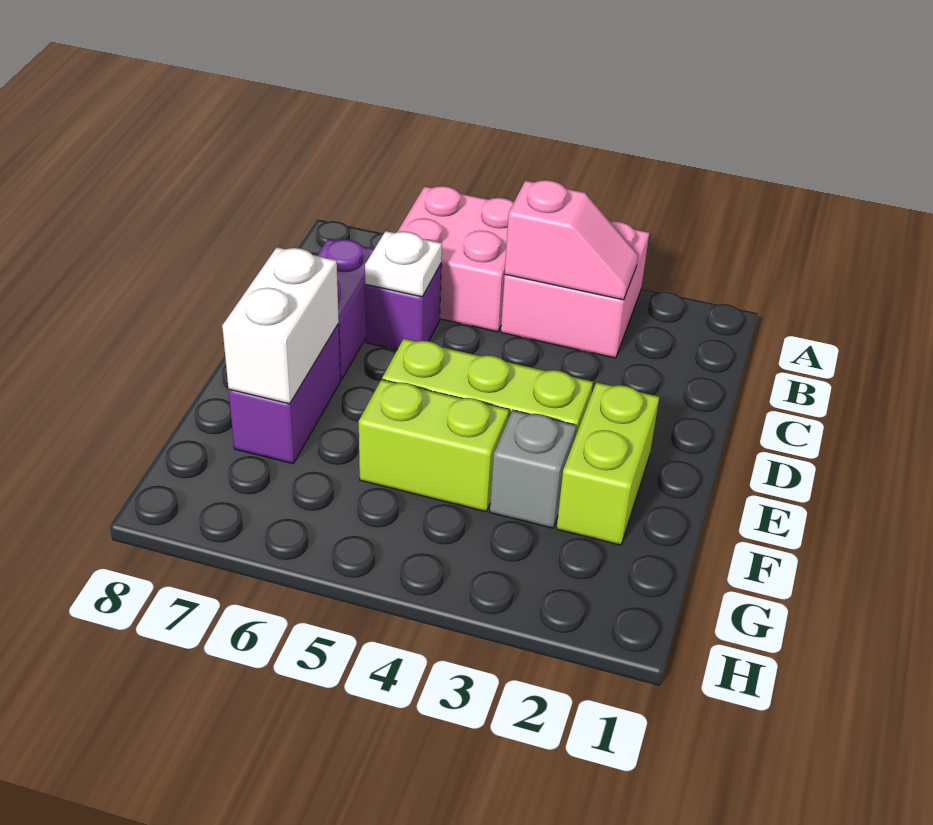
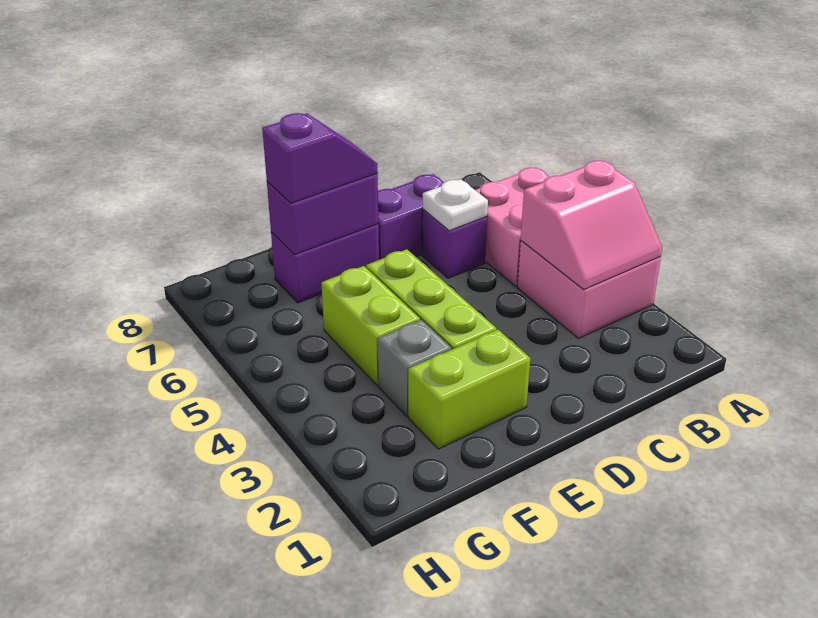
pink slope B3:B4 level 2 top 4 -> pink slope A3:B4 level 2 top 4
white brick E7:F7 level 2 -> purple brick E7:F7 level 2
none -> purple slope E7:F7 level 3 top F

